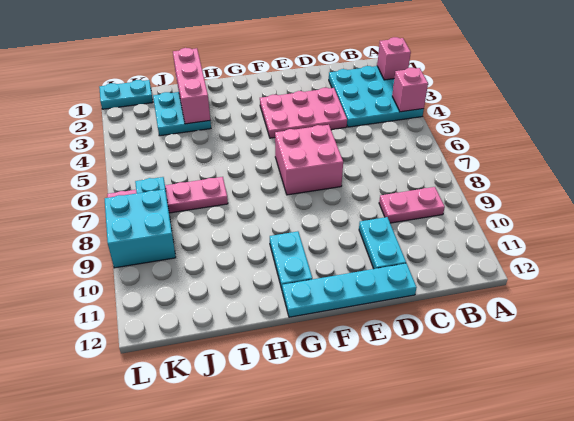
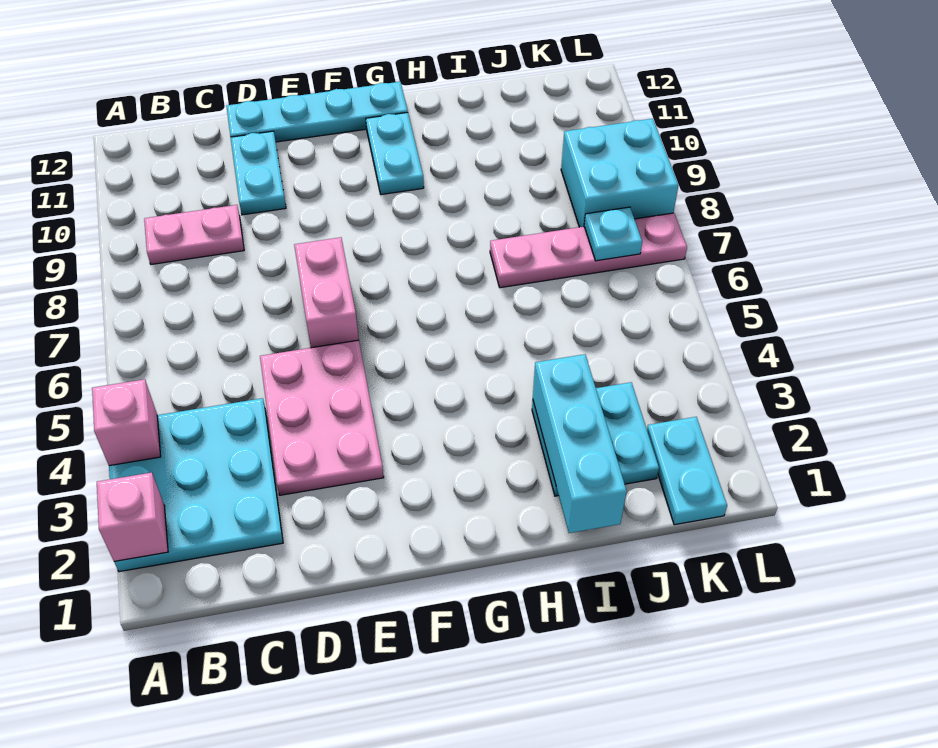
pink plate D3:F4 level 1 -> pink plate D3:E5 level 1
pink brick E6:F7 level 1 -> pink brick E6:E7 level 1
pink brick I1:I3 level 2 -> cyan brick I1:I3 level 2
cyan plate K1:L1 level 1 -> cyan plate K1:K2 level 1

